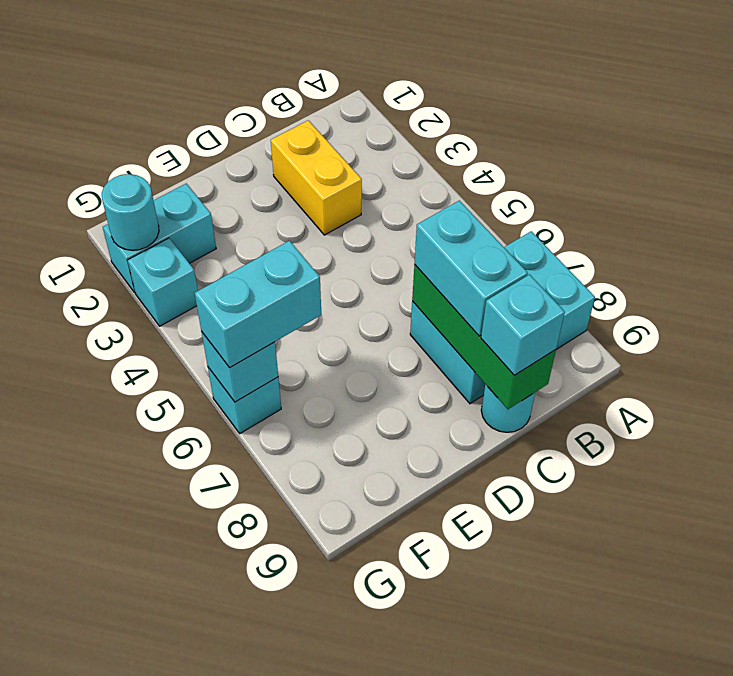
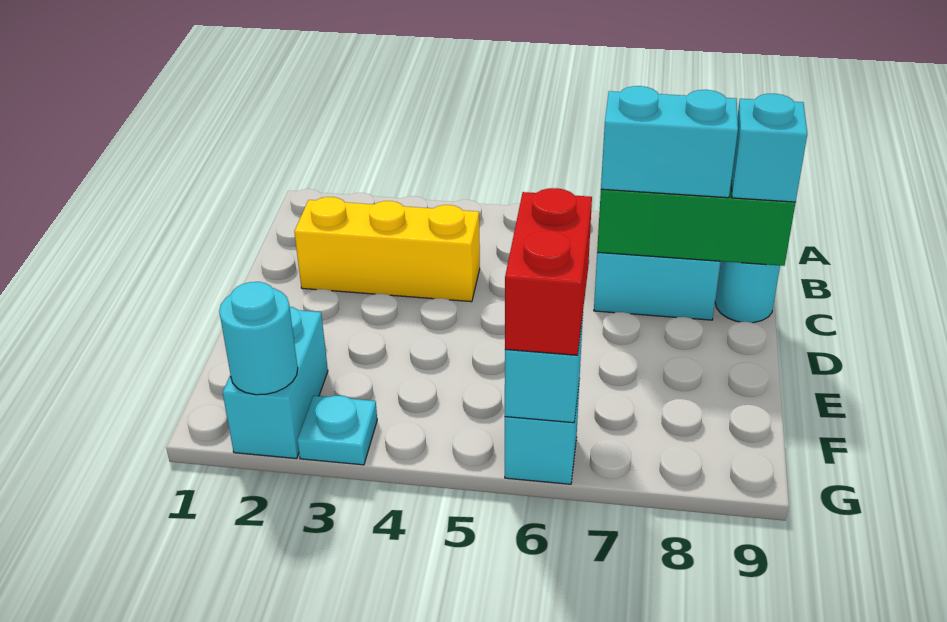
yellow brick C2:C3 level 1 -> yellow brick C2:C4 level 1
cyan brick F6:G6 level 3 -> red brick F6:G6 level 3
cyan brick G3 level 1 -> cyan plate G3 level 1

